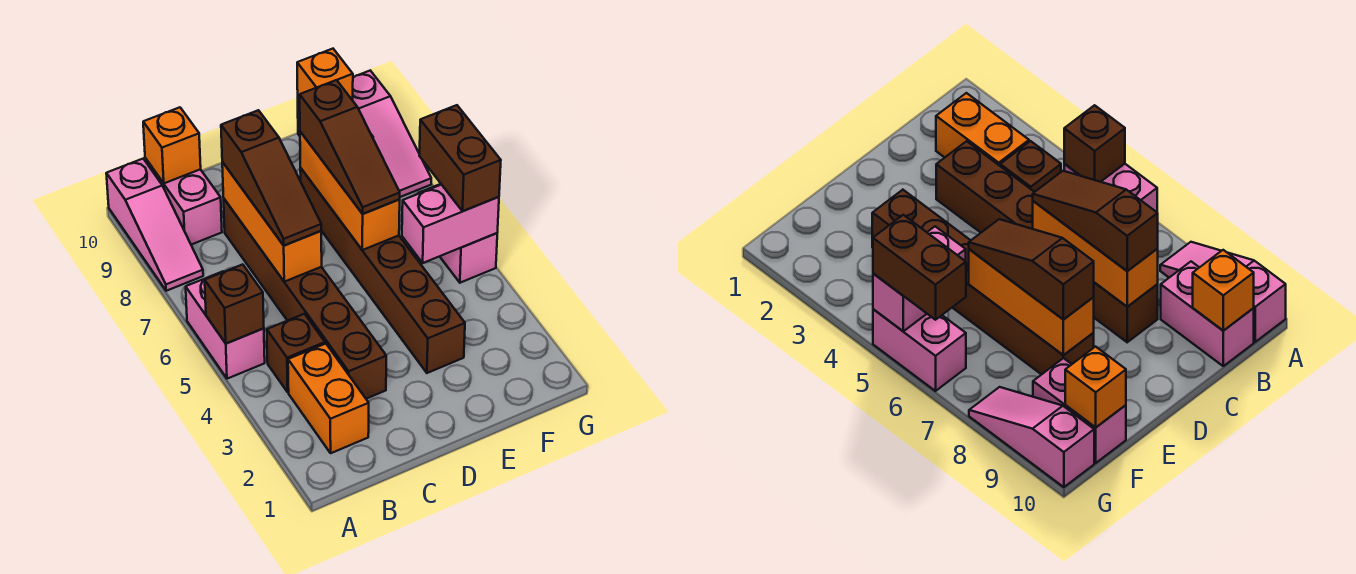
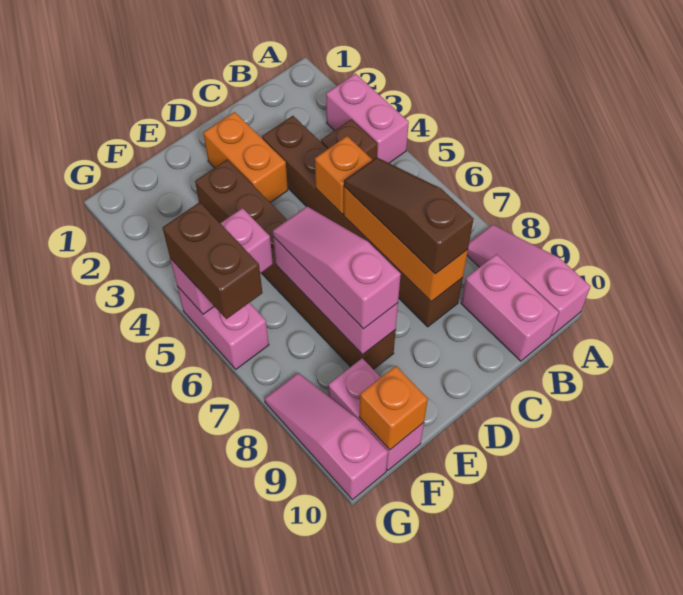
pink brick A5:A6 level 1 -> pink brick A3:A4 level 1
brown brick A5 level 2 -> none
orange brick B2:B3 level 1 -> orange brick D2:D3 level 1
orange brick B10 level 2 -> orange brick C5 level 2
orange brick E6:E8 level 2 -> pink brick E6:E8 level 2
brown slope E6:E8 level 3 top 8 -> pink slope E6:E8 level 3 top 8

